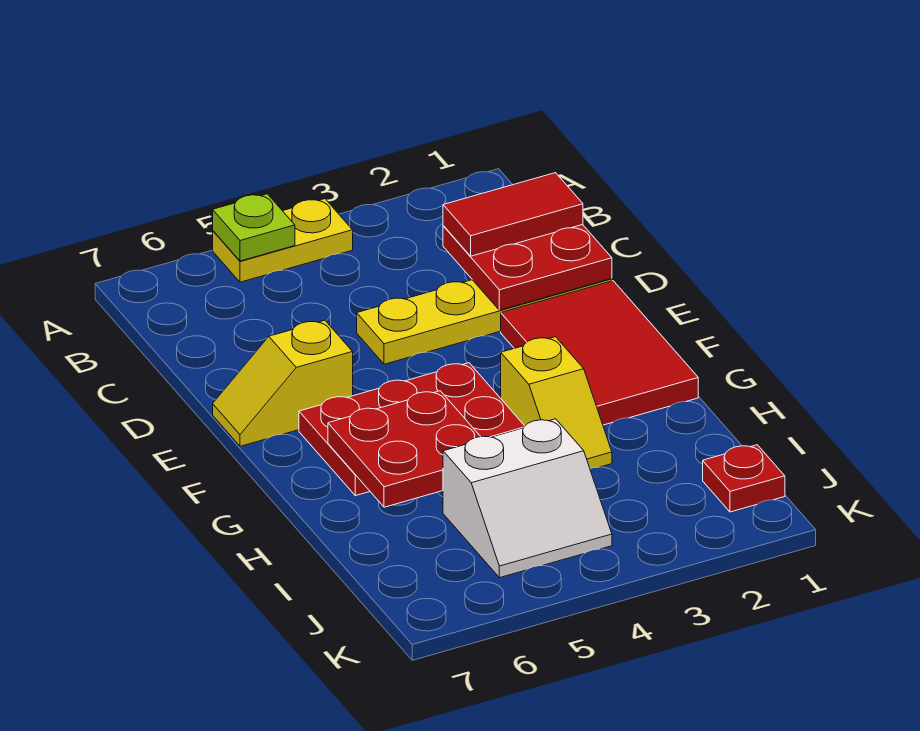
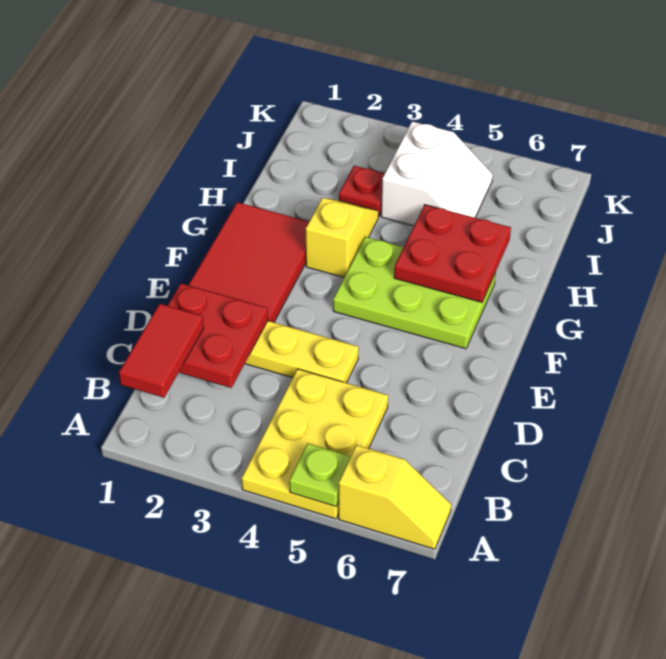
yellow plate A4:A5 level 1 -> yellow plate A4:C5 level 1
red tile C1:C2 level 3 -> red tile B1:C1 level 3
yellow slope E6:E7 level 1 top 6 -> yellow slope A6:A7 level 1 top 6
red plate F4:G6 level 1 -> lime plate F4:G6 level 1
white slope I4:J5 level 1 top I -> white slope I4:J5 level 1 top 4
red plate J1 level 1 -> red plate I3 level 1

